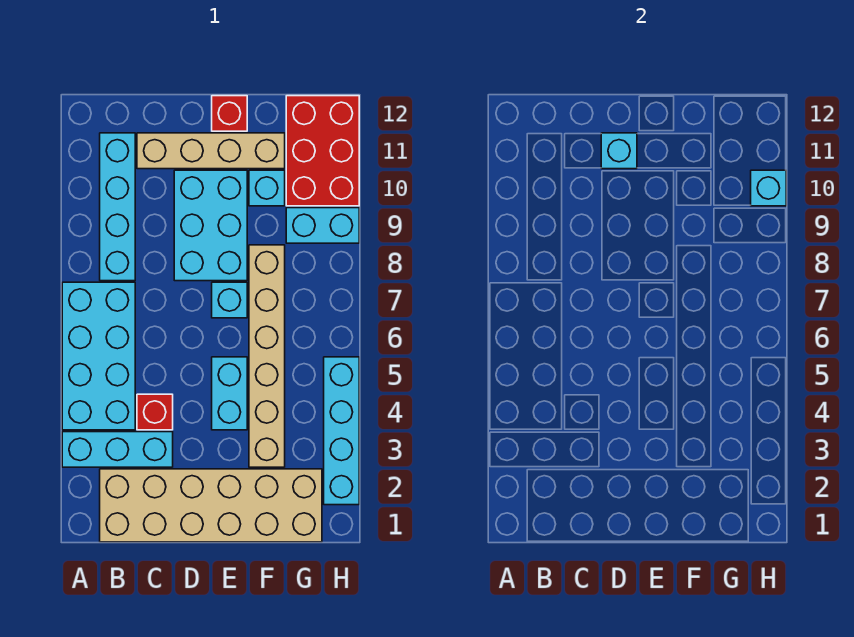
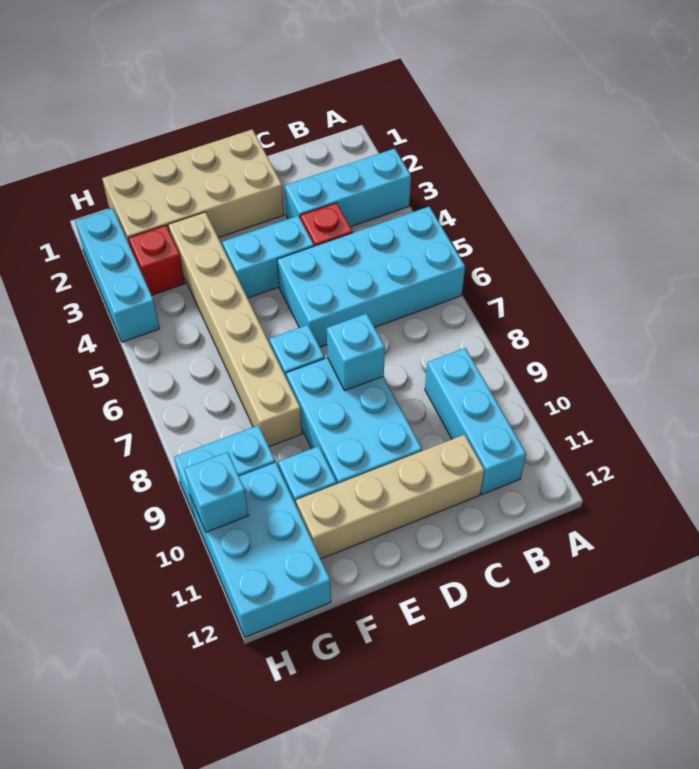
cyan brick A4:B7 level 1 -> cyan brick A5:D6 level 1
tan brick B1:G2 level 1 -> tan brick D1:G2 level 1
cyan brick B8:B11 level 1 -> cyan brick B9:B11 level 1
cyan brick D11 level 2 -> cyan brick D8 level 2
cyan brick E4:E5 level 1 -> cyan brick D4:E4 level 1
red brick E12 level 1 -> red brick G3 level 1
red brick G10:H12 level 1 -> cyan brick G10:H12 level 1
cyan brick H2:H5 level 1 -> cyan brick H2:H4 level 1

